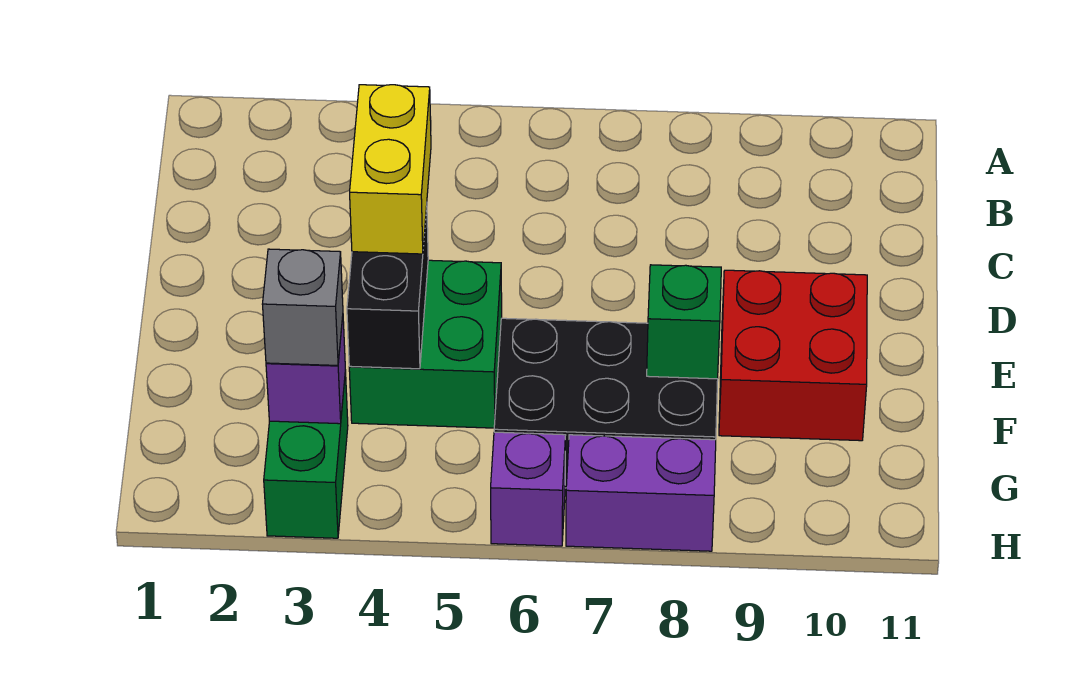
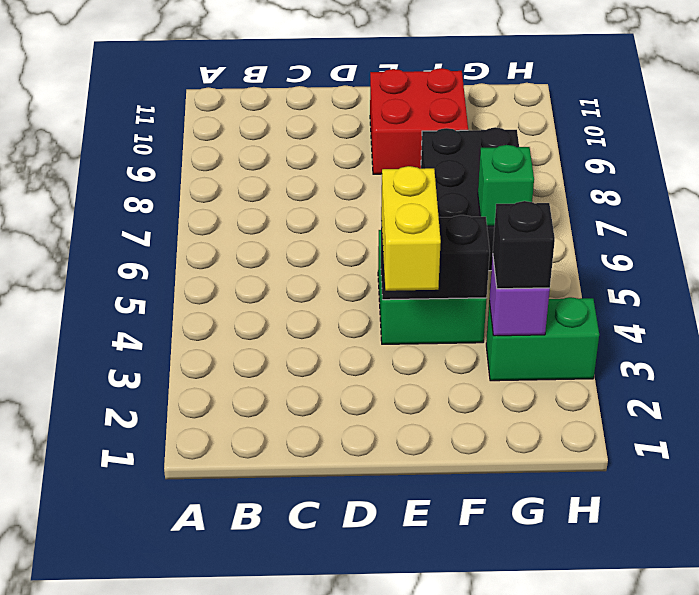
yellow brick D4:E4 level 3 -> yellow brick E3:E4 level 3
green brick F8 level 2 -> green brick G6 level 2
grey brick G3 level 3 -> black brick G3 level 3
purple brick H6 level 1 -> none
purple brick H7:H8 level 1 -> none

